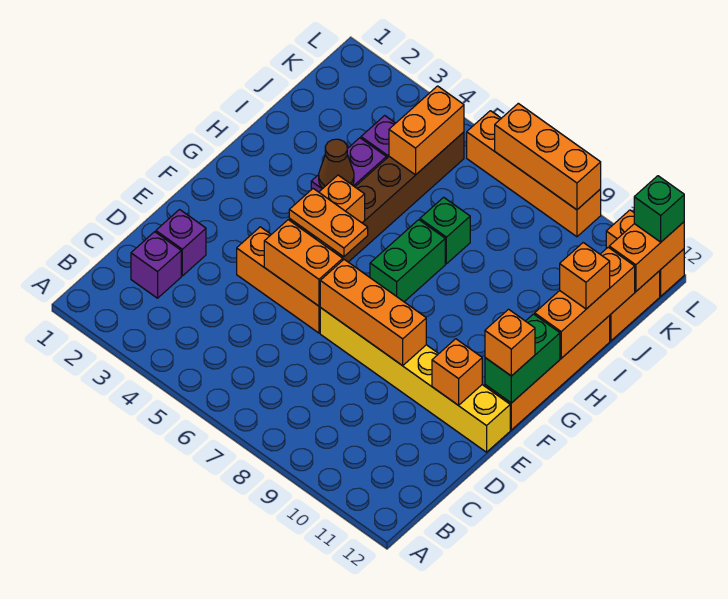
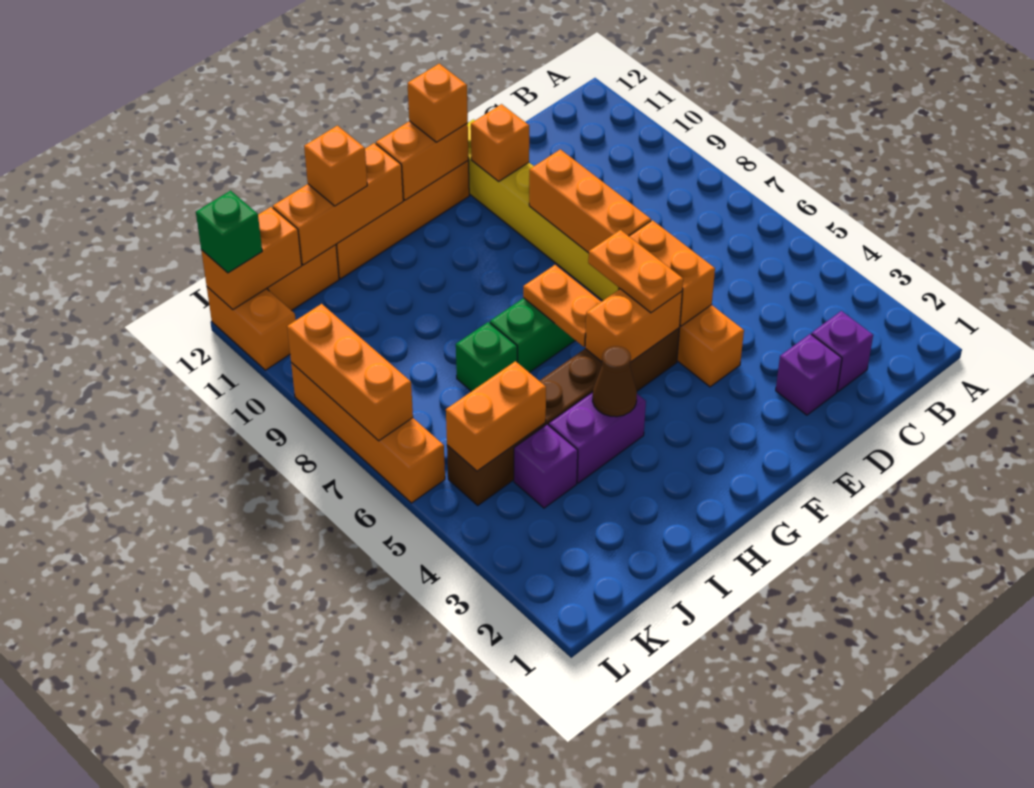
green brick F12:G12 level 2 -> orange brick F12:G12 level 2
none -> orange plate G6:G7 level 2

